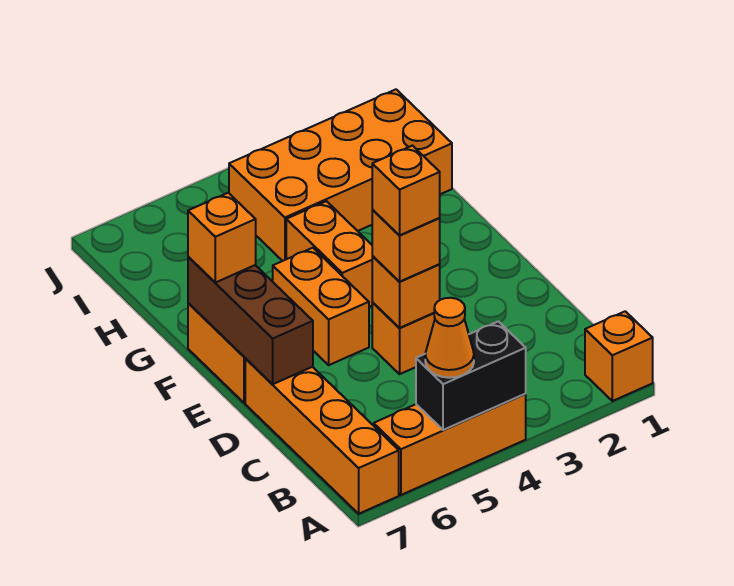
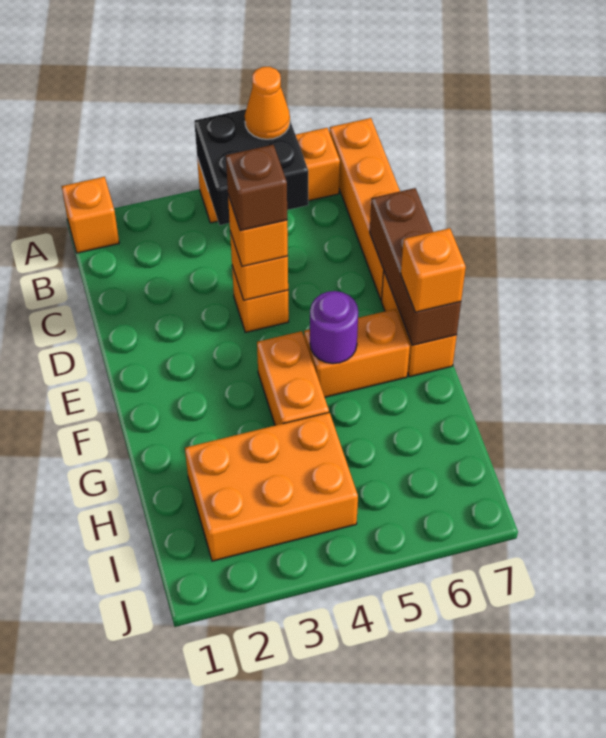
black brick A4:A5 level 2 -> black brick A4:B5 level 2
orange brick D4 level 4 -> brown brick D4 level 4
orange brick E5:F5 level 1 -> orange brick F5:F6 level 1
none -> purple round brick F5 level 2
orange brick H1:I4 level 1 -> orange brick H2:I4 level 1

